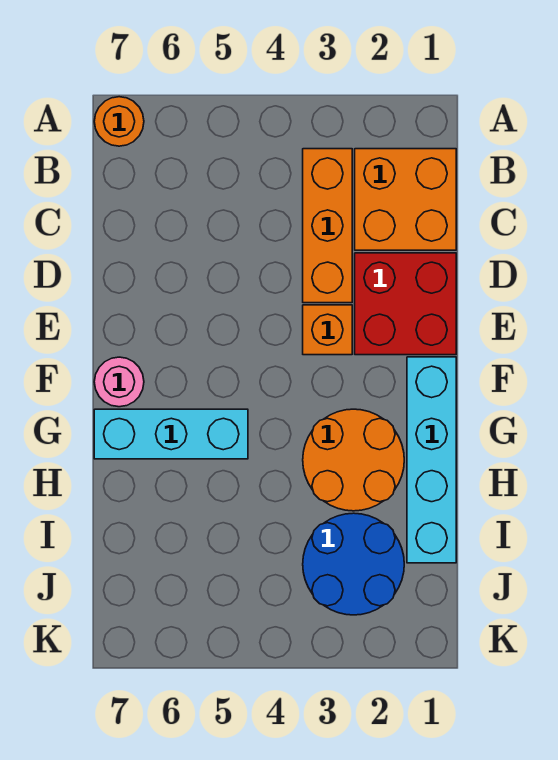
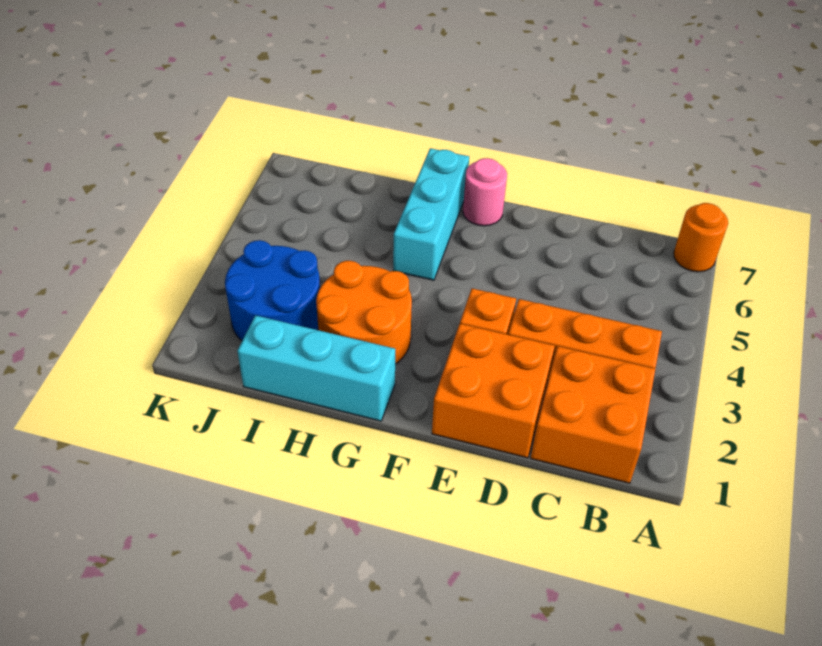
red brick D1:E2 level 1 -> orange brick D1:E2 level 1
cyan brick F1:I1 level 1 -> cyan brick G1:I1 level 1

